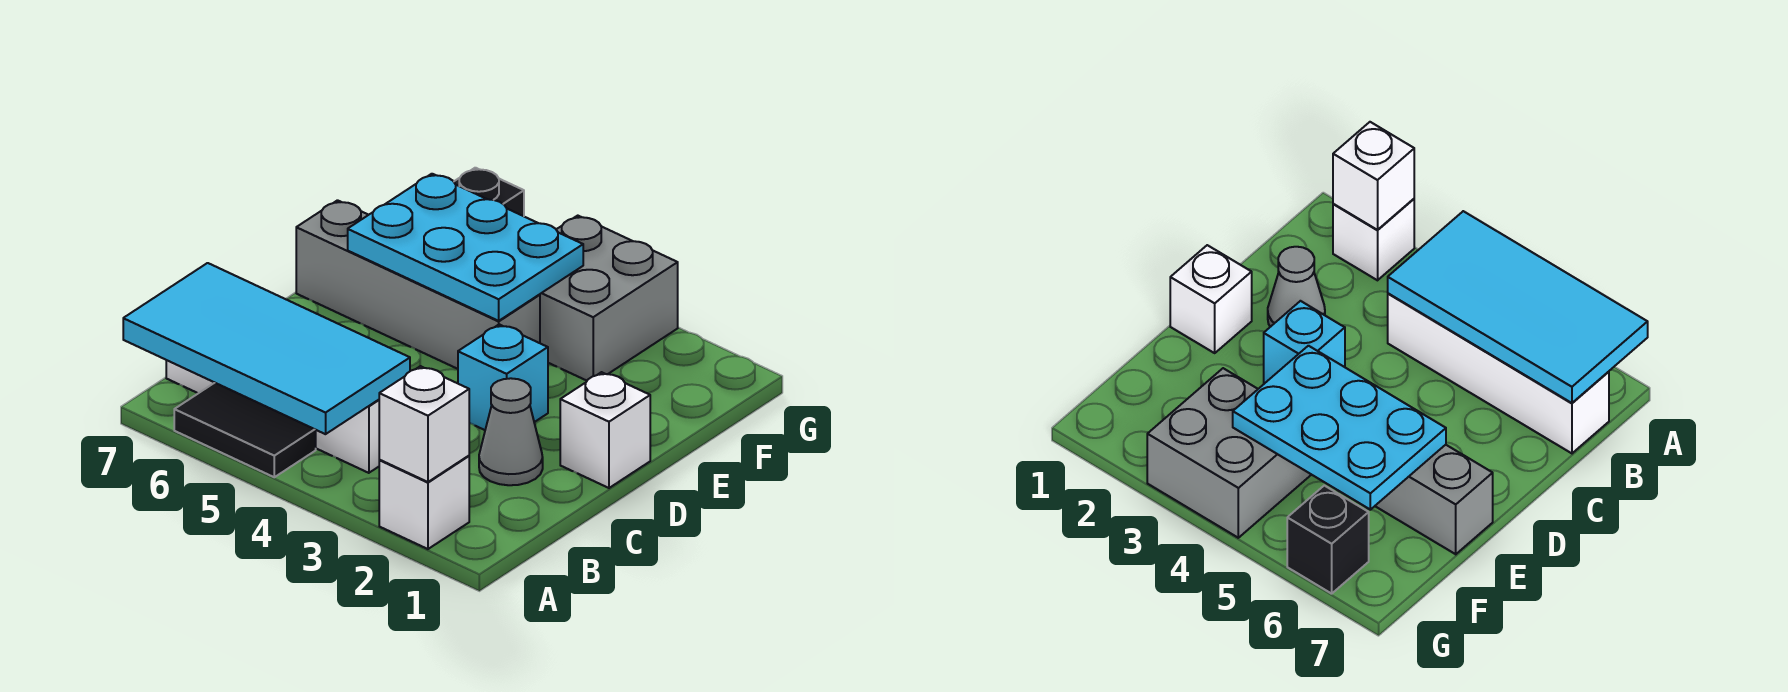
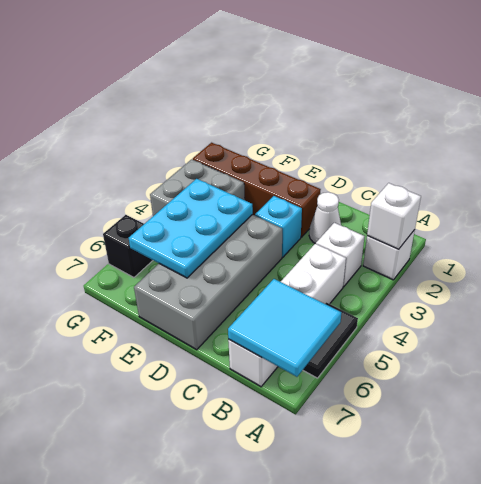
cyan tile A4:B7 level 2 -> cyan tile A6:B7 level 2
grey cone C2 level 1 -> white cone C2 level 1
white brick D1 level 1 -> white brick B3 level 1
none -> brown brick D2:G2 level 1
grey brick E4:E7 level 1 -> grey brick D4:E7 level 1

